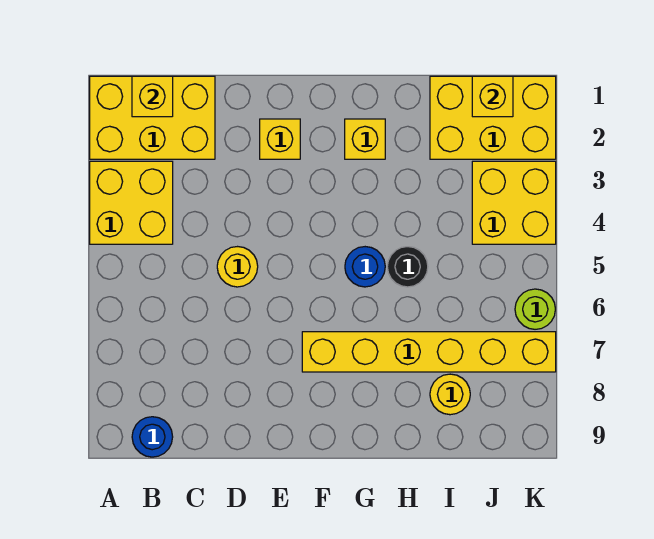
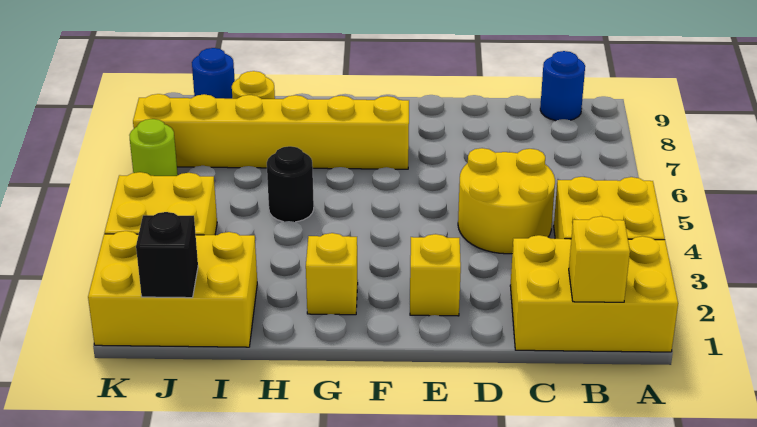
yellow round brick D5 level 1 -> yellow round brick C4:D5 level 1
blue round brick G5 level 1 -> blue round brick J9 level 1
yellow brick J1 level 2 -> black brick J1 level 2

